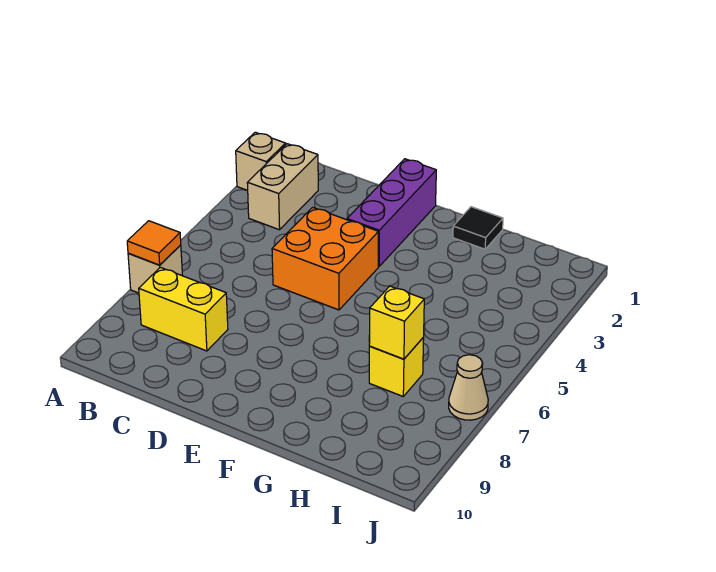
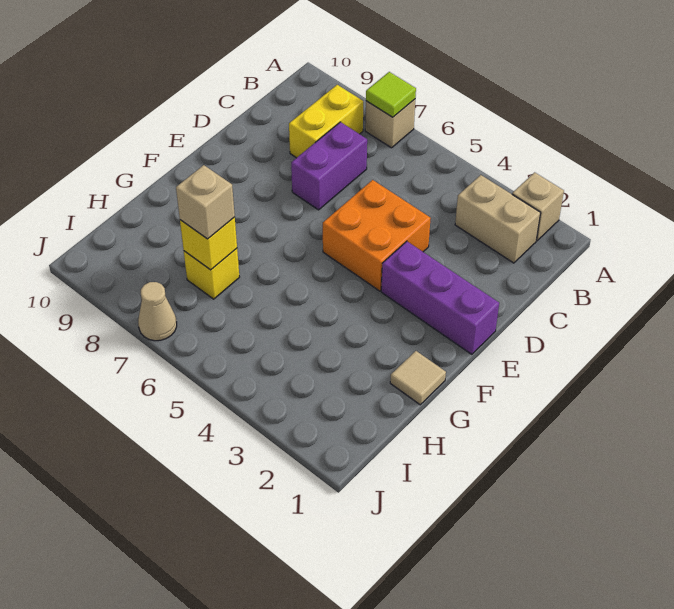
orange tile A7 level 2 -> lime tile A7 level 2
none -> purple brick C7:D7 level 1
black tile G1 level 1 -> tan tile G1 level 1
none -> tan brick H7 level 3

